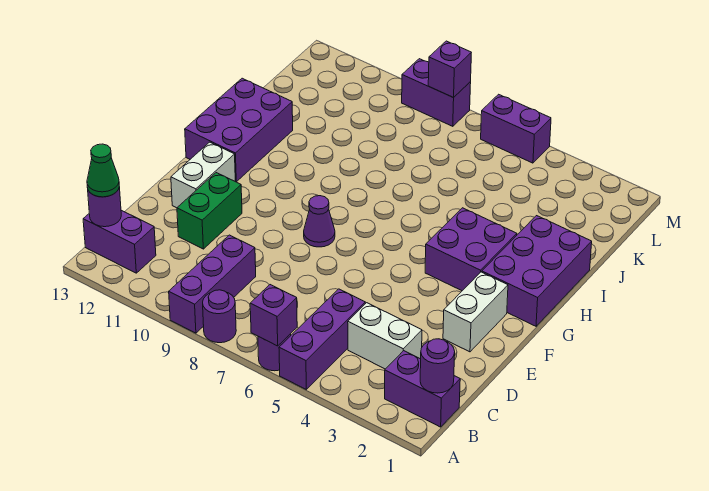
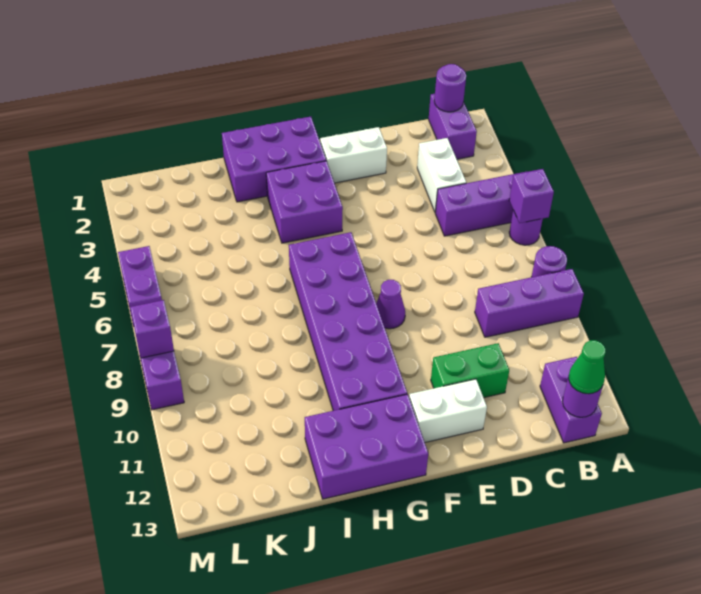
none -> purple brick G6:H11 level 1

